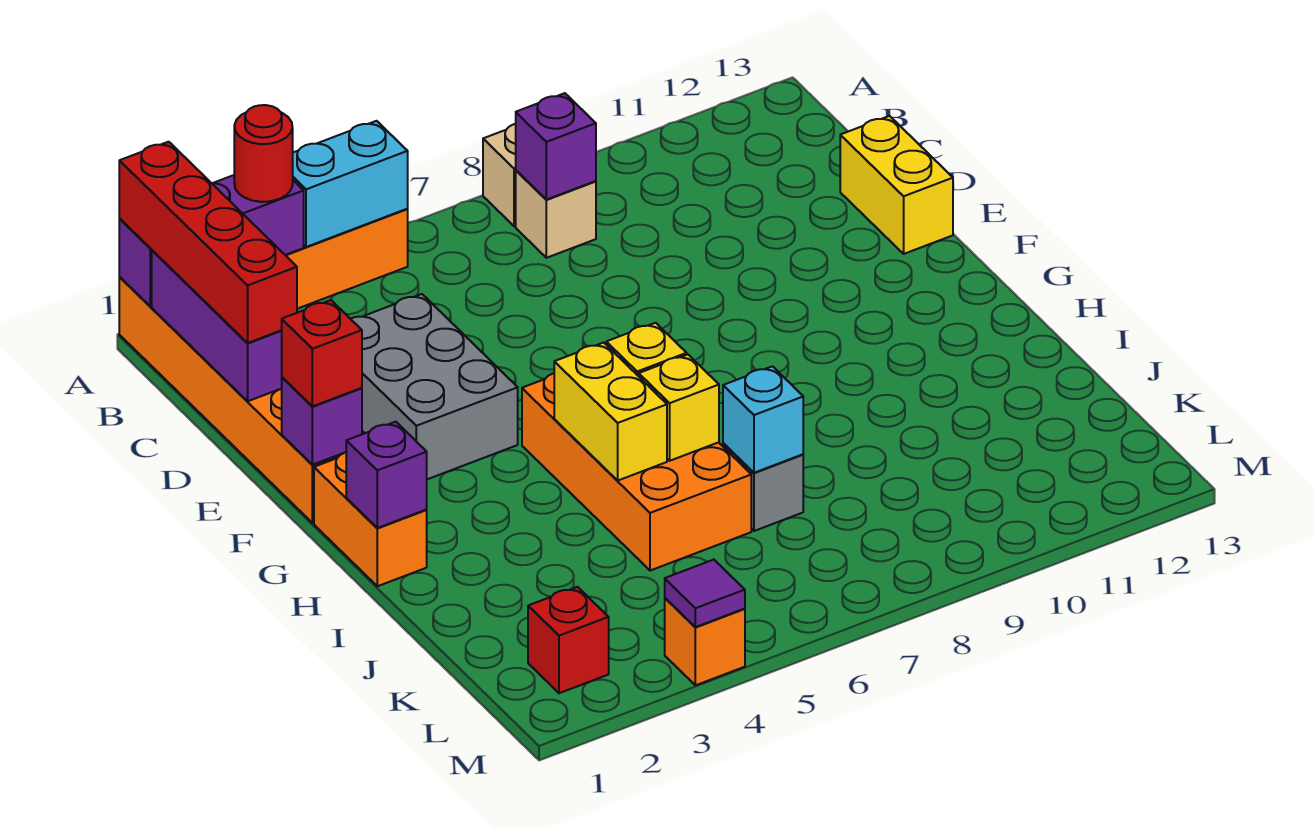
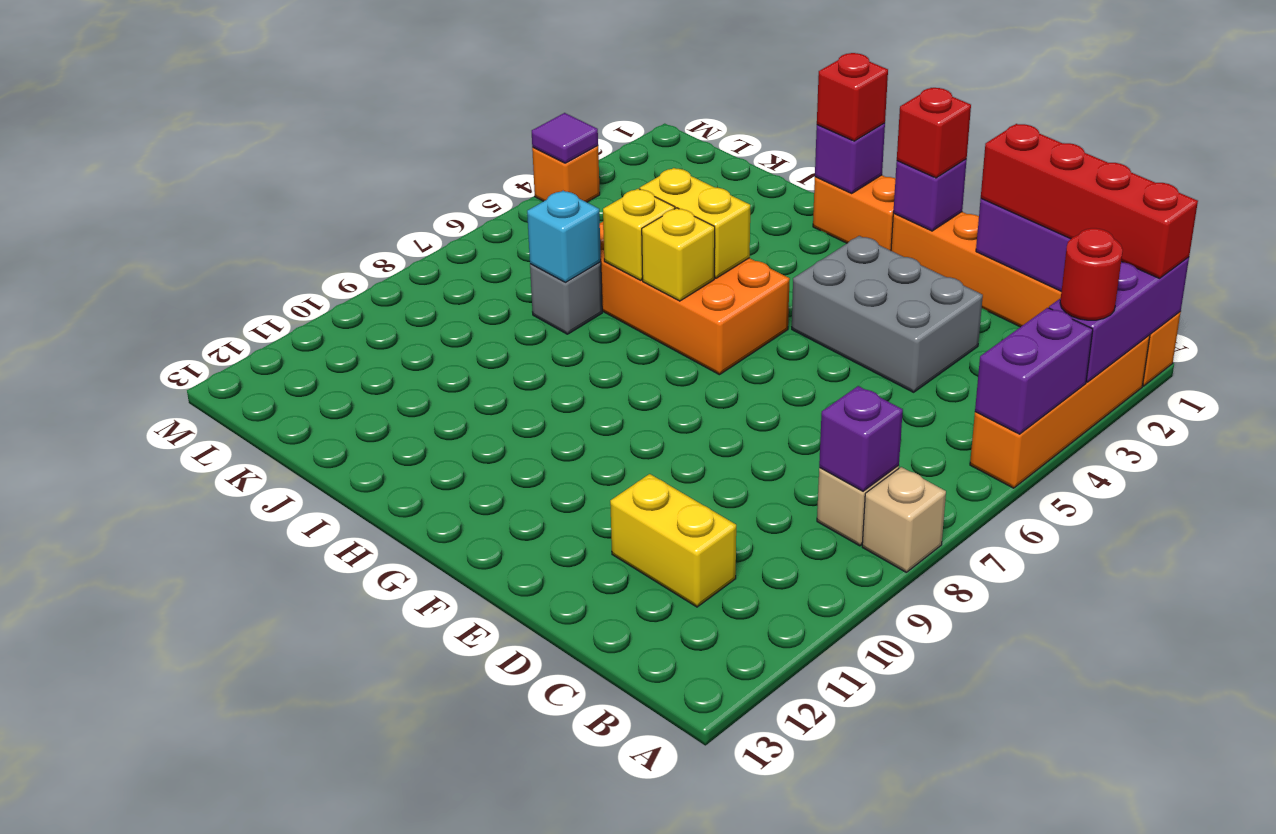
cyan brick A4:A5 level 2 -> purple brick A4:A5 level 2
yellow brick D13:E13 level 1 -> yellow brick C11:D11 level 1
red brick L2 level 1 -> red brick H1 level 3

